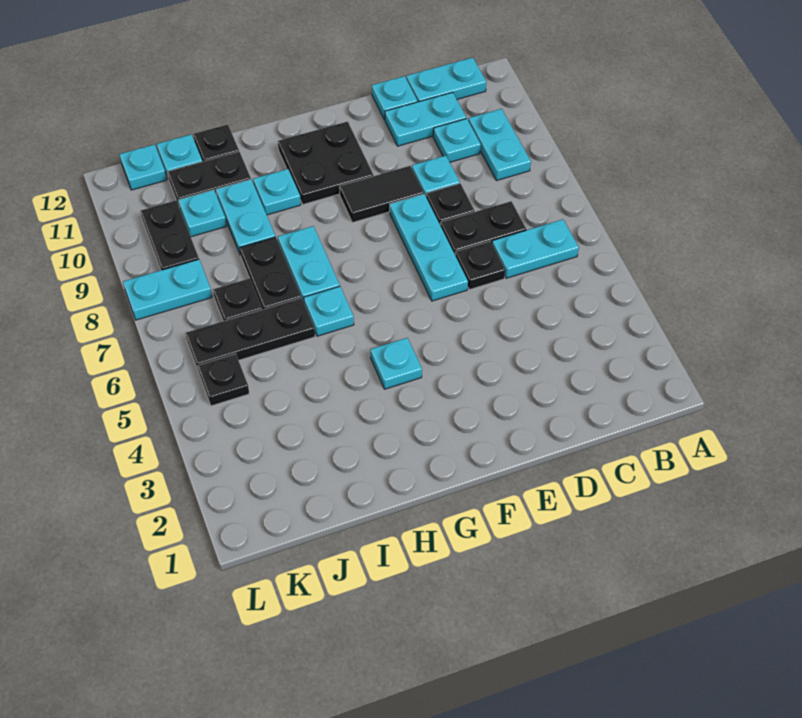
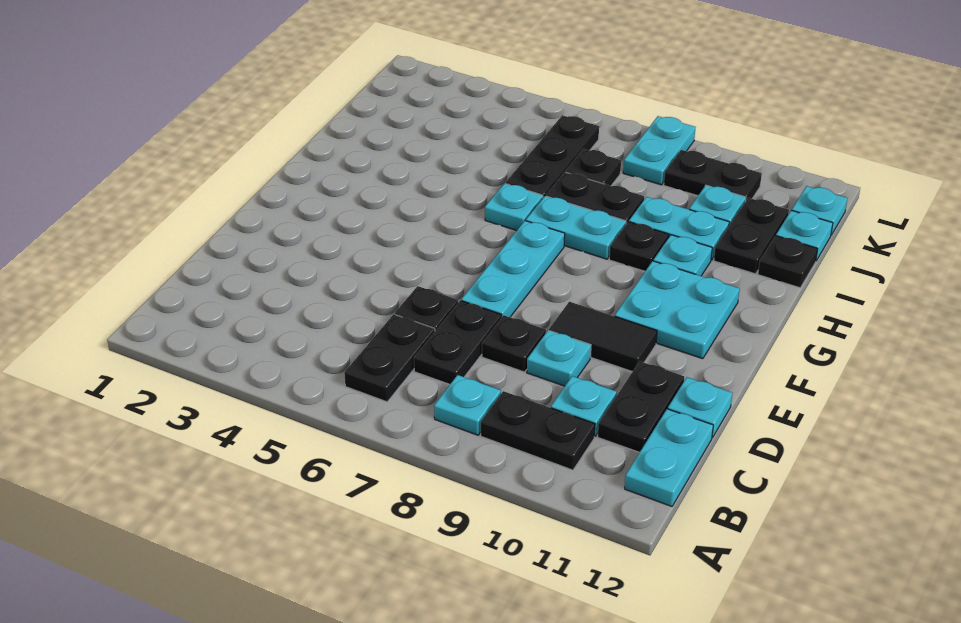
cyan plate B6:C6 level 1 -> black plate B6:C6 level 1
cyan plate B9:B10 level 1 -> black plate B9:B10 level 1
cyan plate C11:D11 level 1 -> black plate C11:D11 level 1
cyan plate E6:E8 level 1 -> cyan plate E7:G7 level 1
black tile E9:F9 level 1 -> black tile E9:E10 level 1
black plate F10:G11 level 1 -> cyan plate F10:G11 level 1
cyan plate G4 level 1 -> cyan plate B8 level 1
black plate K5 level 1 -> black plate H9 level 1

